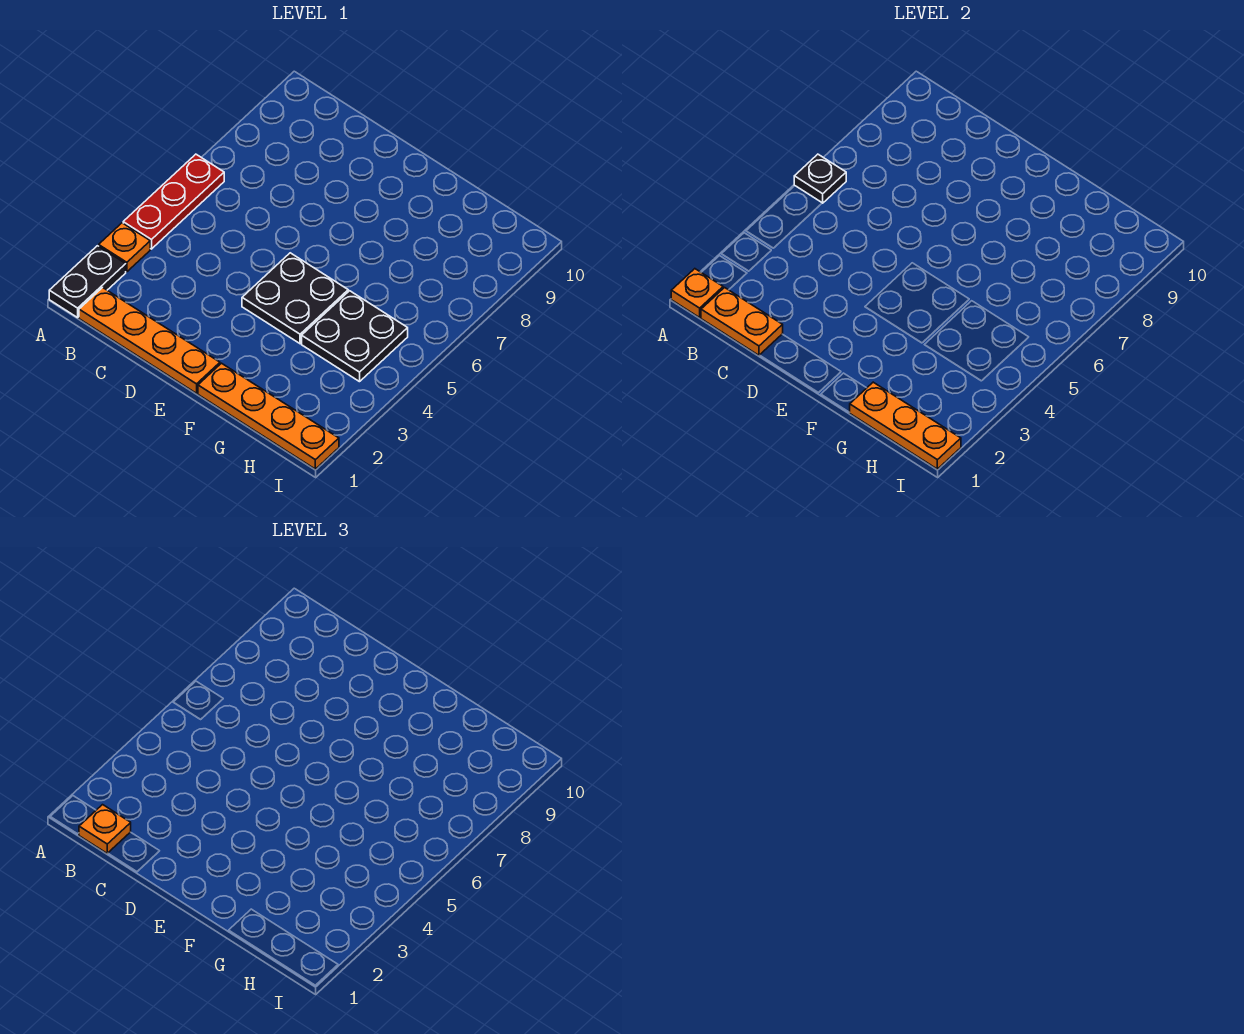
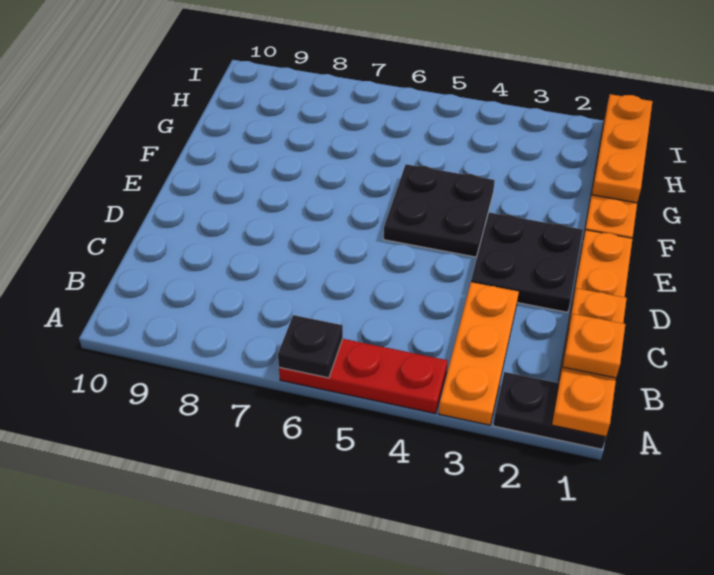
orange plate A3 level 1 -> orange plate A3:C3 level 1
black plate G4:H5 level 1 -> black plate D2:E3 level 1

